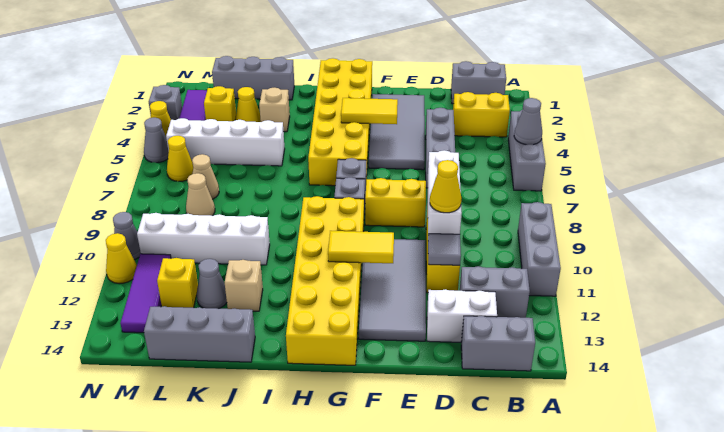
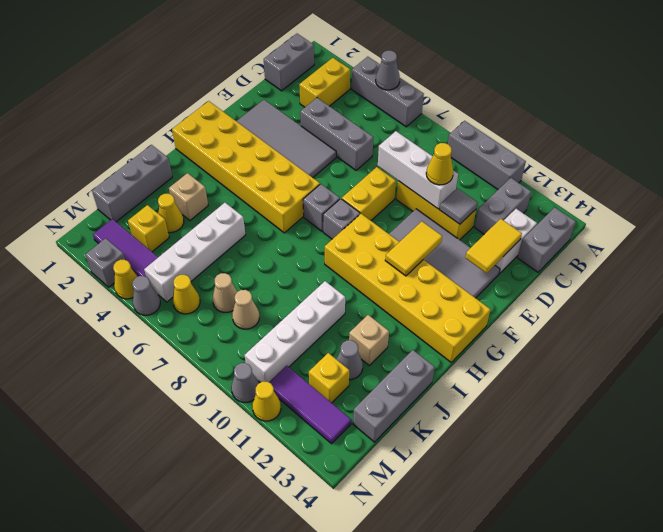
yellow tile F4:G4 level 2 -> yellow tile D13:E13 level 2

